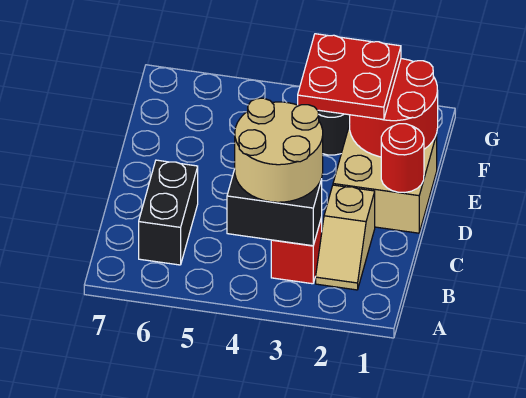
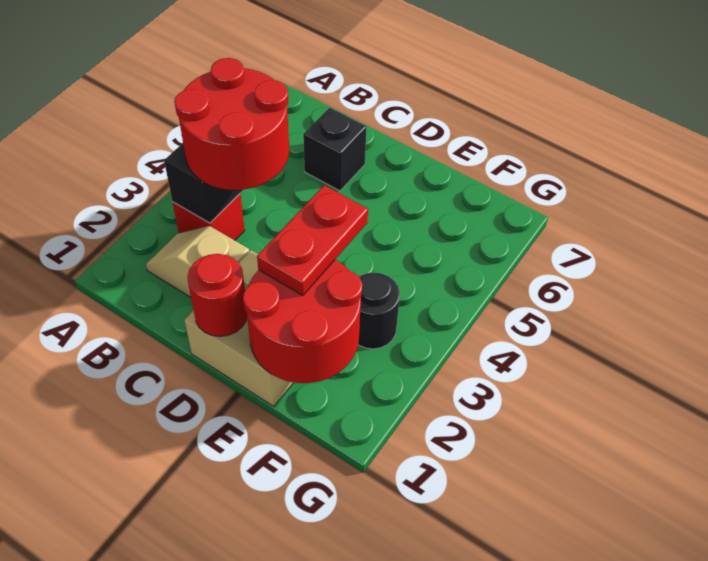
tan round brick B3:C4 level 3 -> red round brick B3:C4 level 3
black brick B6:C6 level 1 -> black brick C6 level 1
red plate E2:F3 level 3 -> red plate E2:E3 level 3

